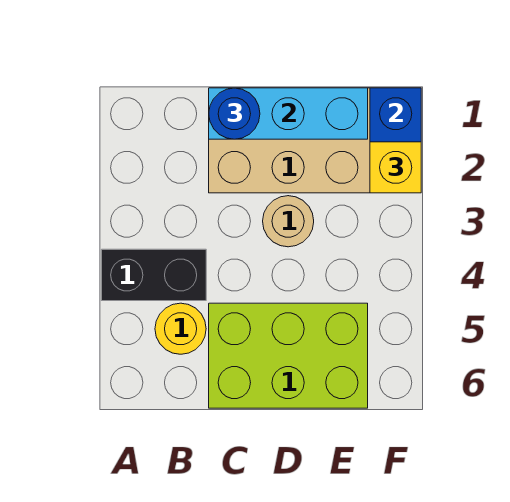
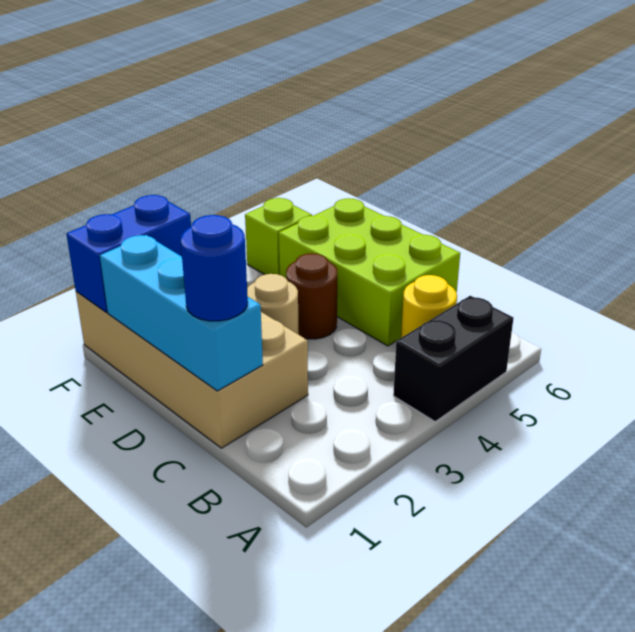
black brick A4:B4 level 1 -> black brick A4:A5 level 1
none -> brown round brick D4 level 1
yellow brick F2 level 3 -> none
none -> lime brick F5 level 1

